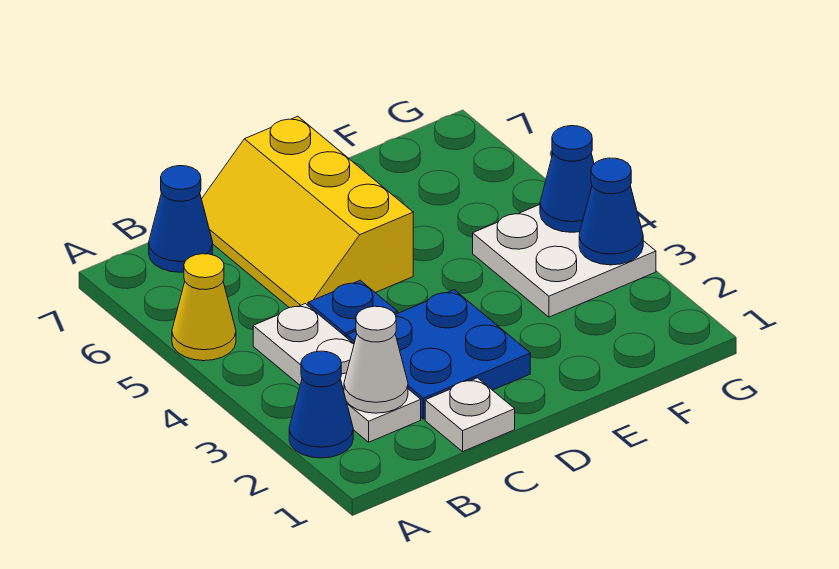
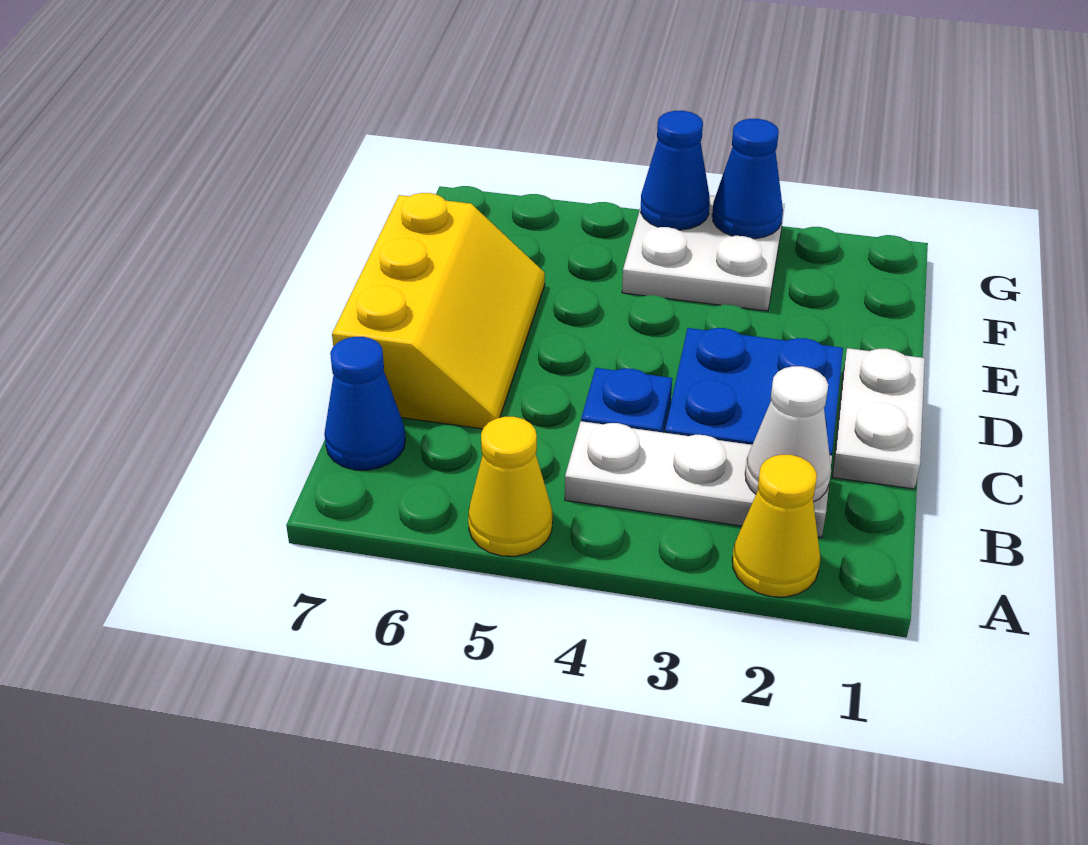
blue cone A2 level 1 -> yellow cone A2 level 1
white plate C1 level 1 -> white plate C1:D1 level 1
yellow slope C5:D7 level 1 top D -> yellow slope C6:E7 level 1 top 7

